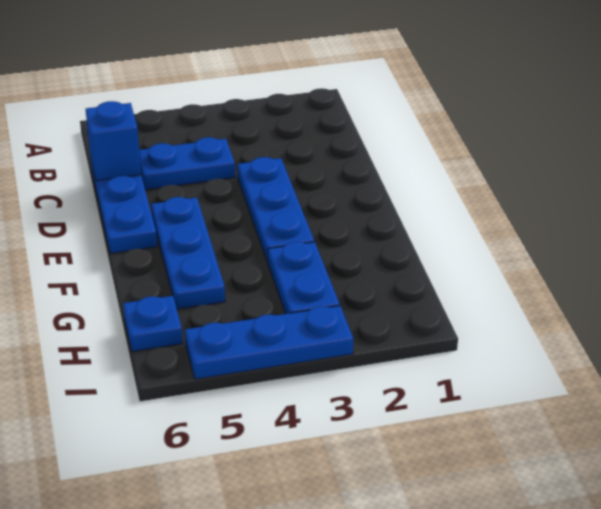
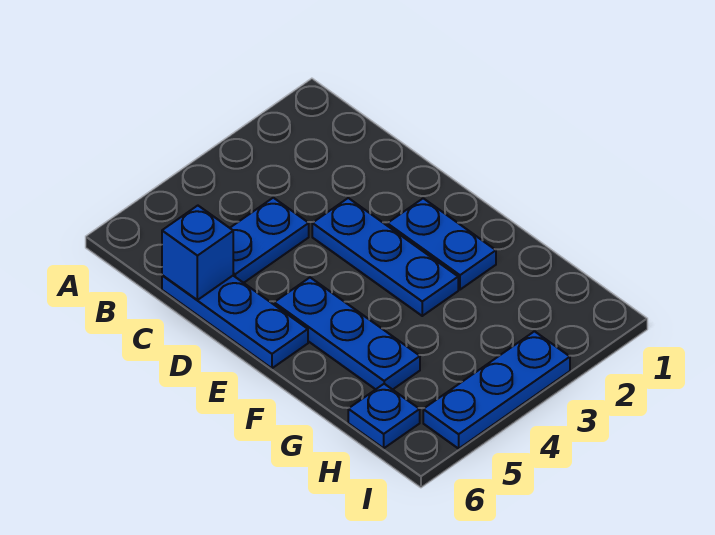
blue plate G3:H3 level 1 -> blue plate E2:F2 level 1

